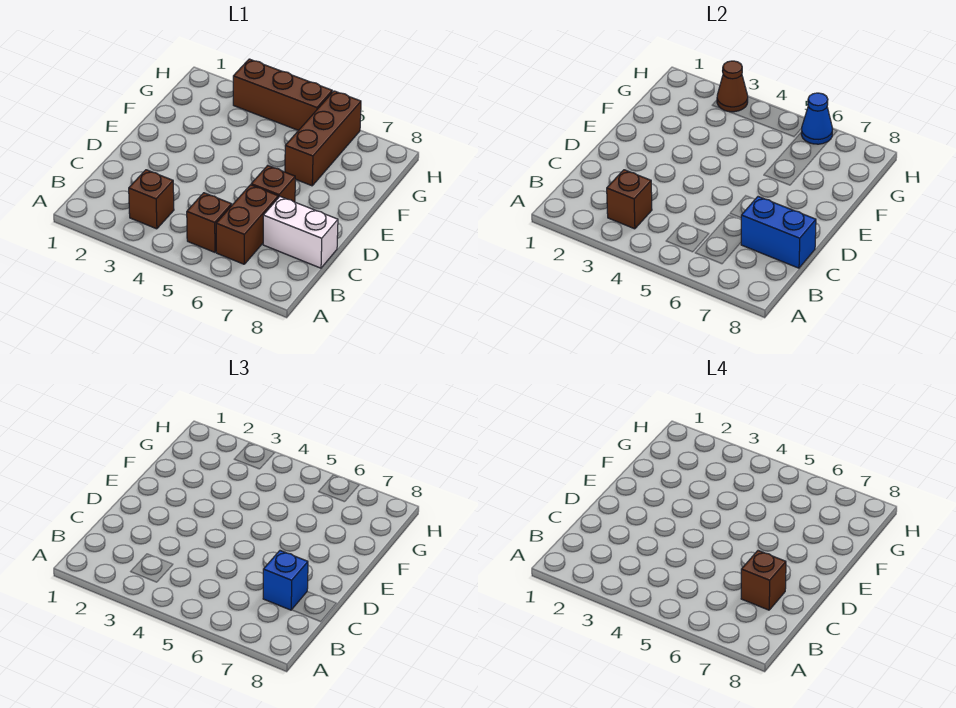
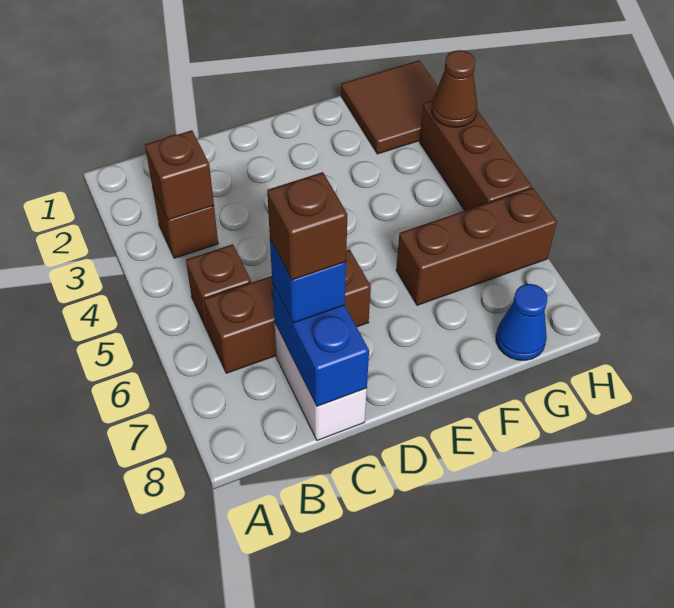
none -> brown tile G1:H2 level 1
blue cone H6 level 2 -> blue cone G8 level 1

